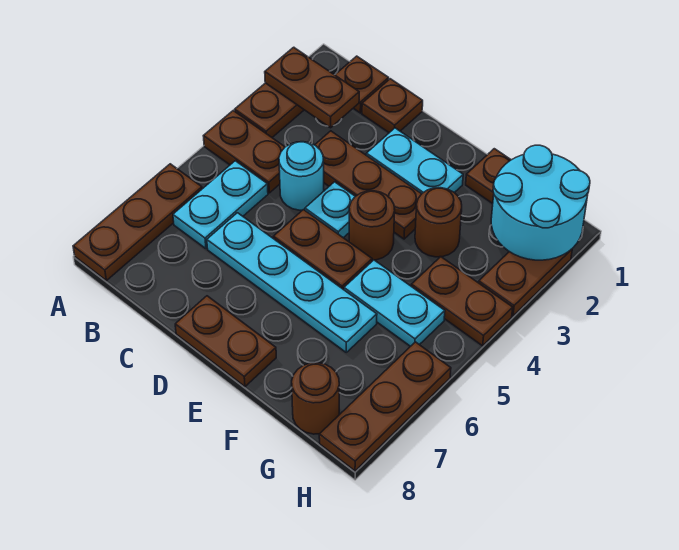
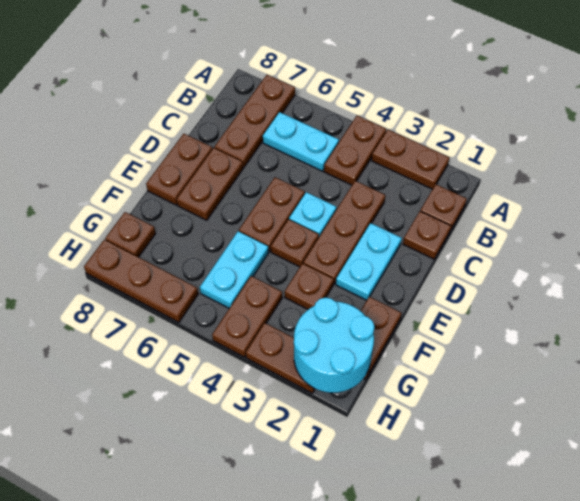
brown plate A2:B2 level 2 -> brown plate D7:E7 level 1
brown plate A6:A8 level 1 -> brown plate A7:C7 level 1
cyan round brick C4 level 1 -> none
cyan plate C6:F6 level 1 -> none
brown round brick E4 level 1 -> brown plate E4 level 1
brown round brick F3 level 1 -> brown plate F3 level 1
brown round brick G8 level 1 -> brown plate G8 level 1

